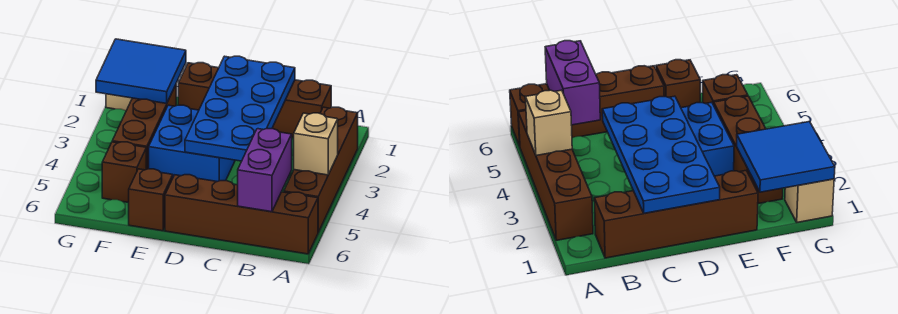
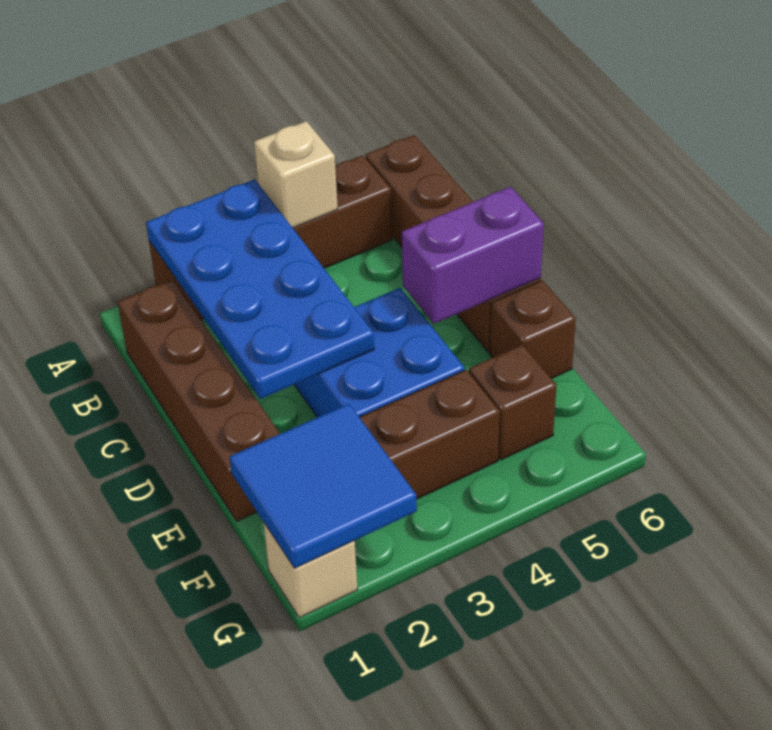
purple brick B5:B6 level 2 -> purple brick D5:D6 level 2
blue plate C1:D4 level 2 -> blue plate A2:D3 level 2

